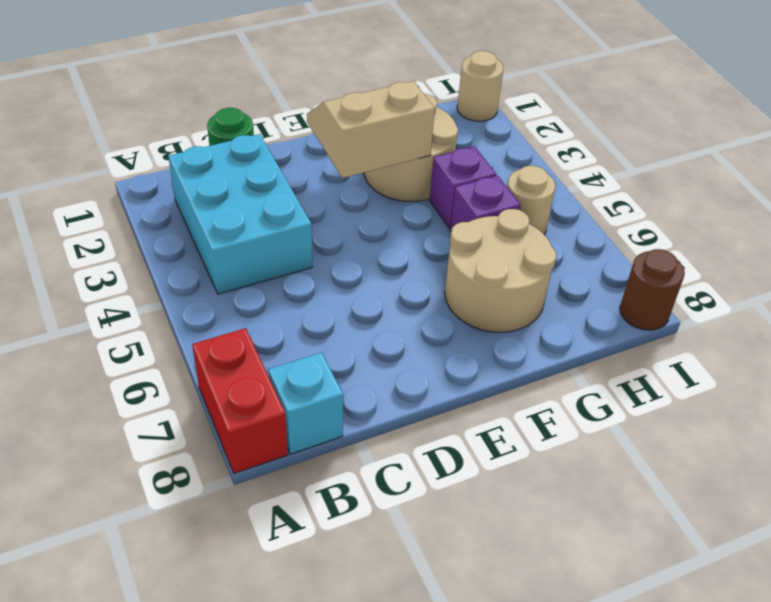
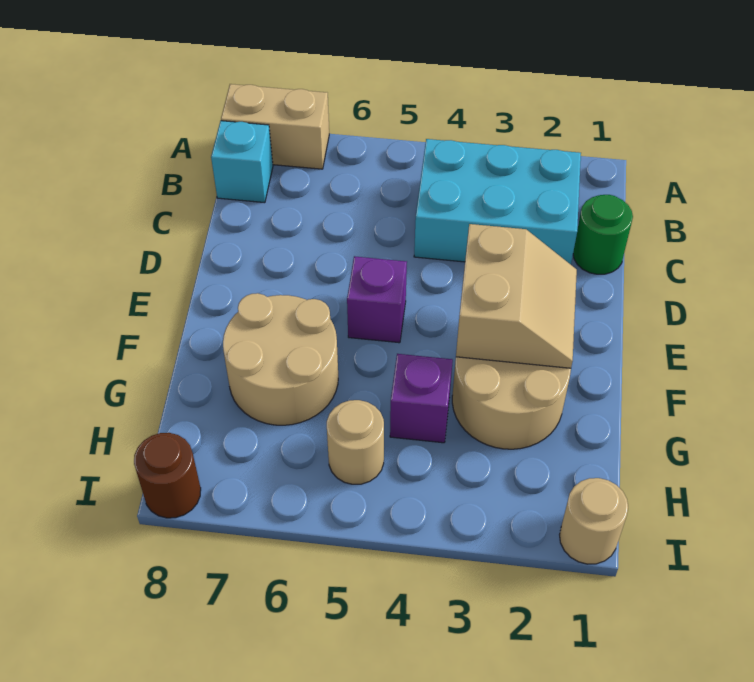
red brick A7:A8 level 1 -> tan brick A7:A8 level 1
purple brick G5 level 1 -> purple brick E5 level 1

